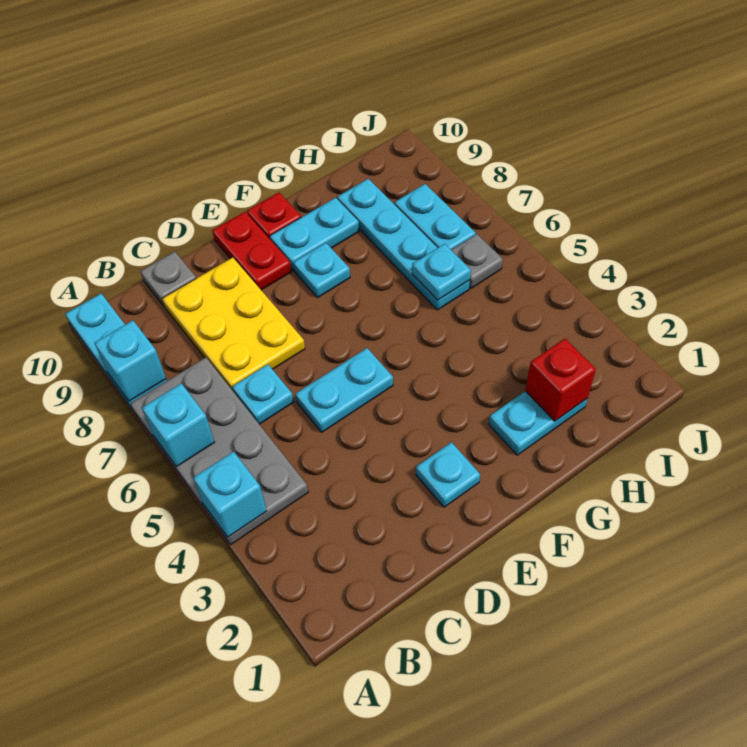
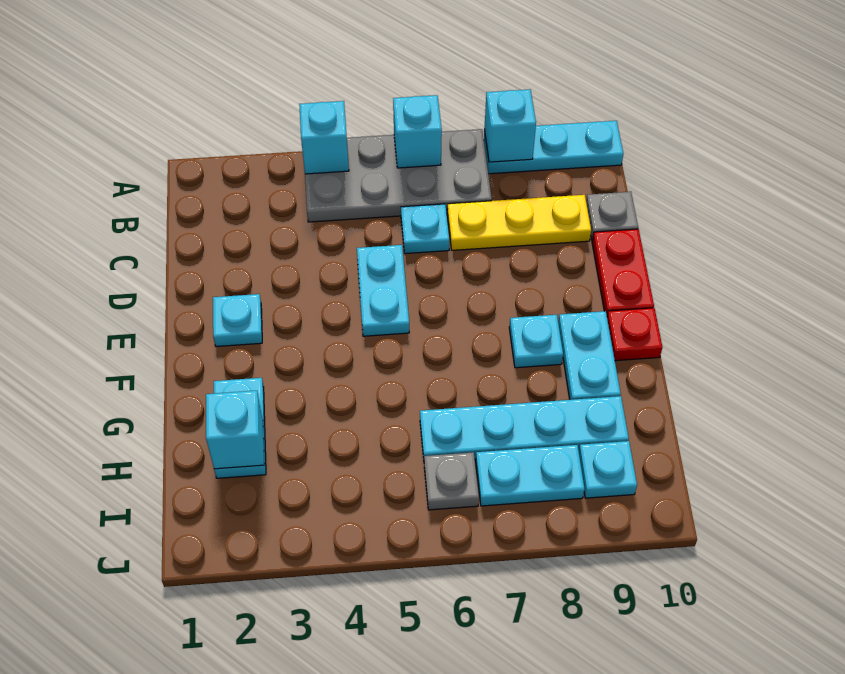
yellow plate C7:D9 level 1 -> yellow plate C7:C9 level 1
red plate E9:E10 level 1 -> red plate D10:E10 level 1
red brick H2 level 2 -> cyan brick H2 level 2
cyan plate H6 level 2 -> cyan plate I9 level 1

